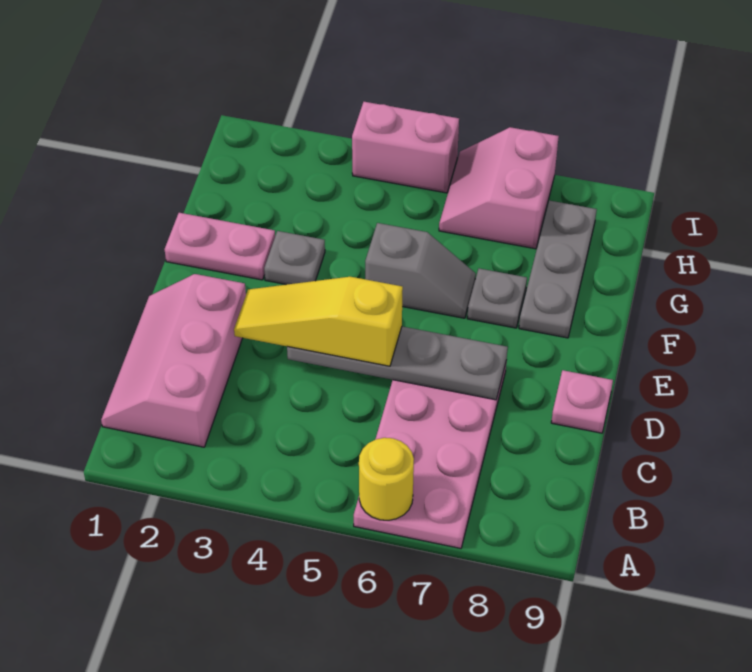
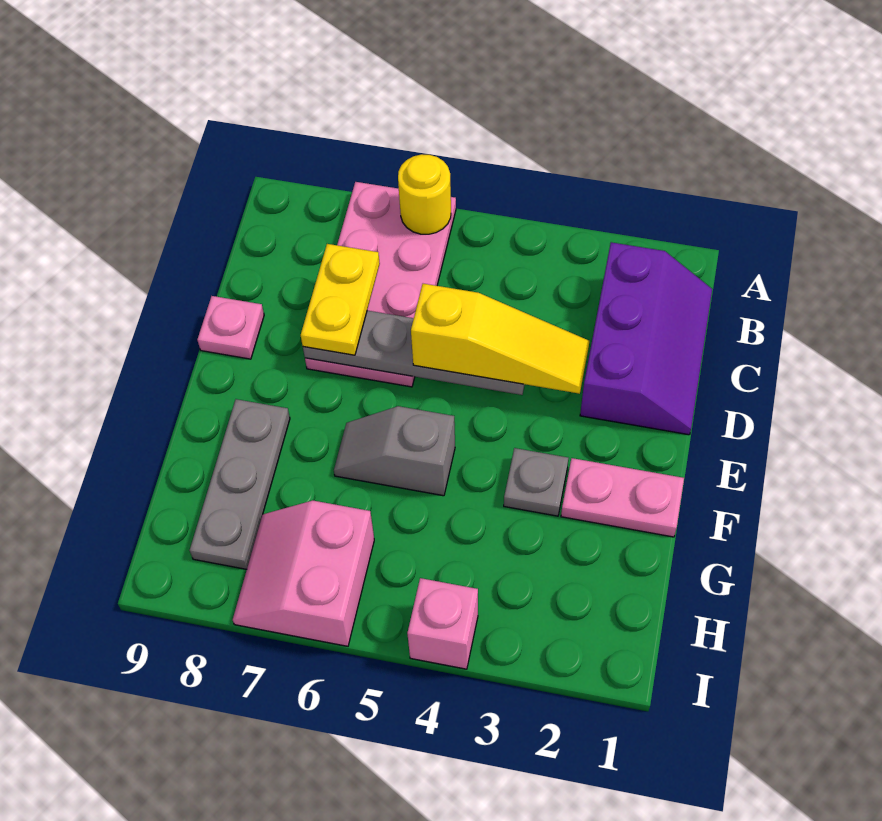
pink slope B1:D2 level 1 top 2 -> purple slope B1:D2 level 1 top 2
none -> yellow plate C7:D7 level 3
grey plate F7 level 1 -> none
pink slope H6:I7 level 1 top 7 -> pink slope H6:I7 level 1 top 6
pink brick I4:I5 level 1 -> pink brick I4 level 1

